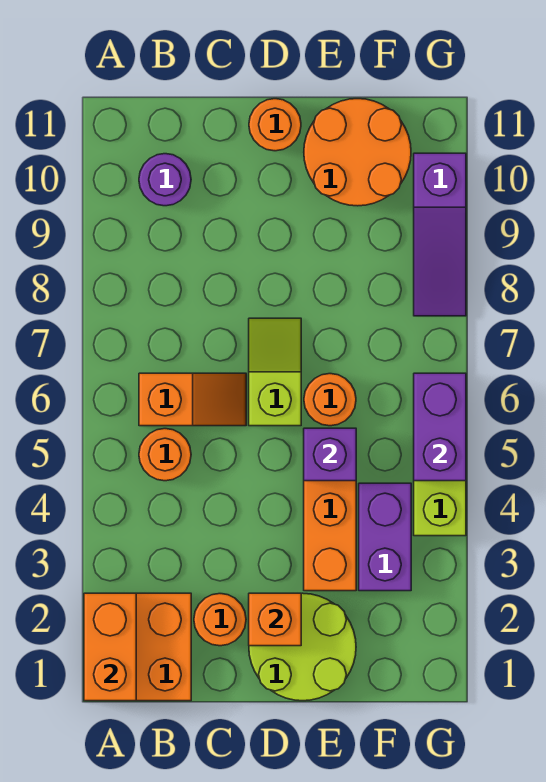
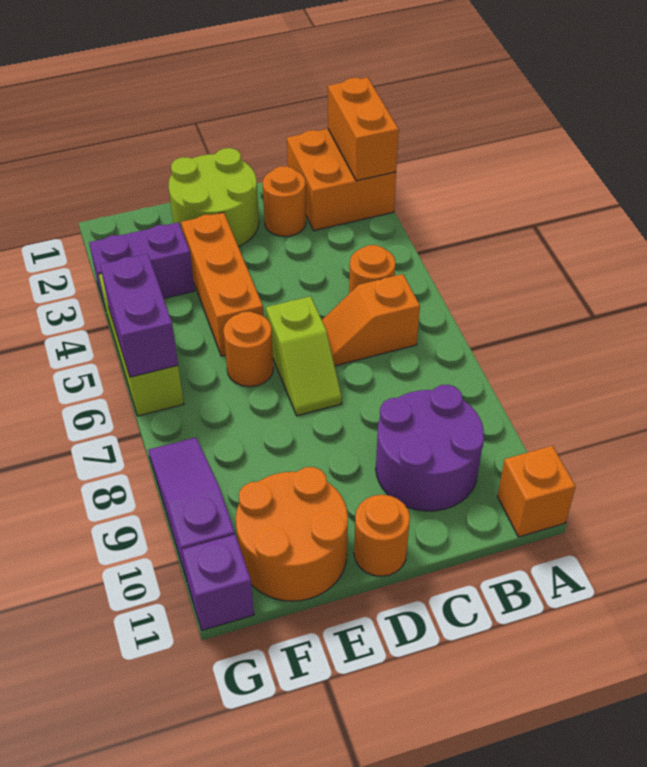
purple round brick B10 level 1 -> purple round brick B9:C10 level 1
orange brick D2 level 2 -> orange brick A11 level 1
purple brick E5 level 2 -> purple brick G11 level 1
purple brick F3:F4 level 1 -> purple brick F3:G3 level 1

